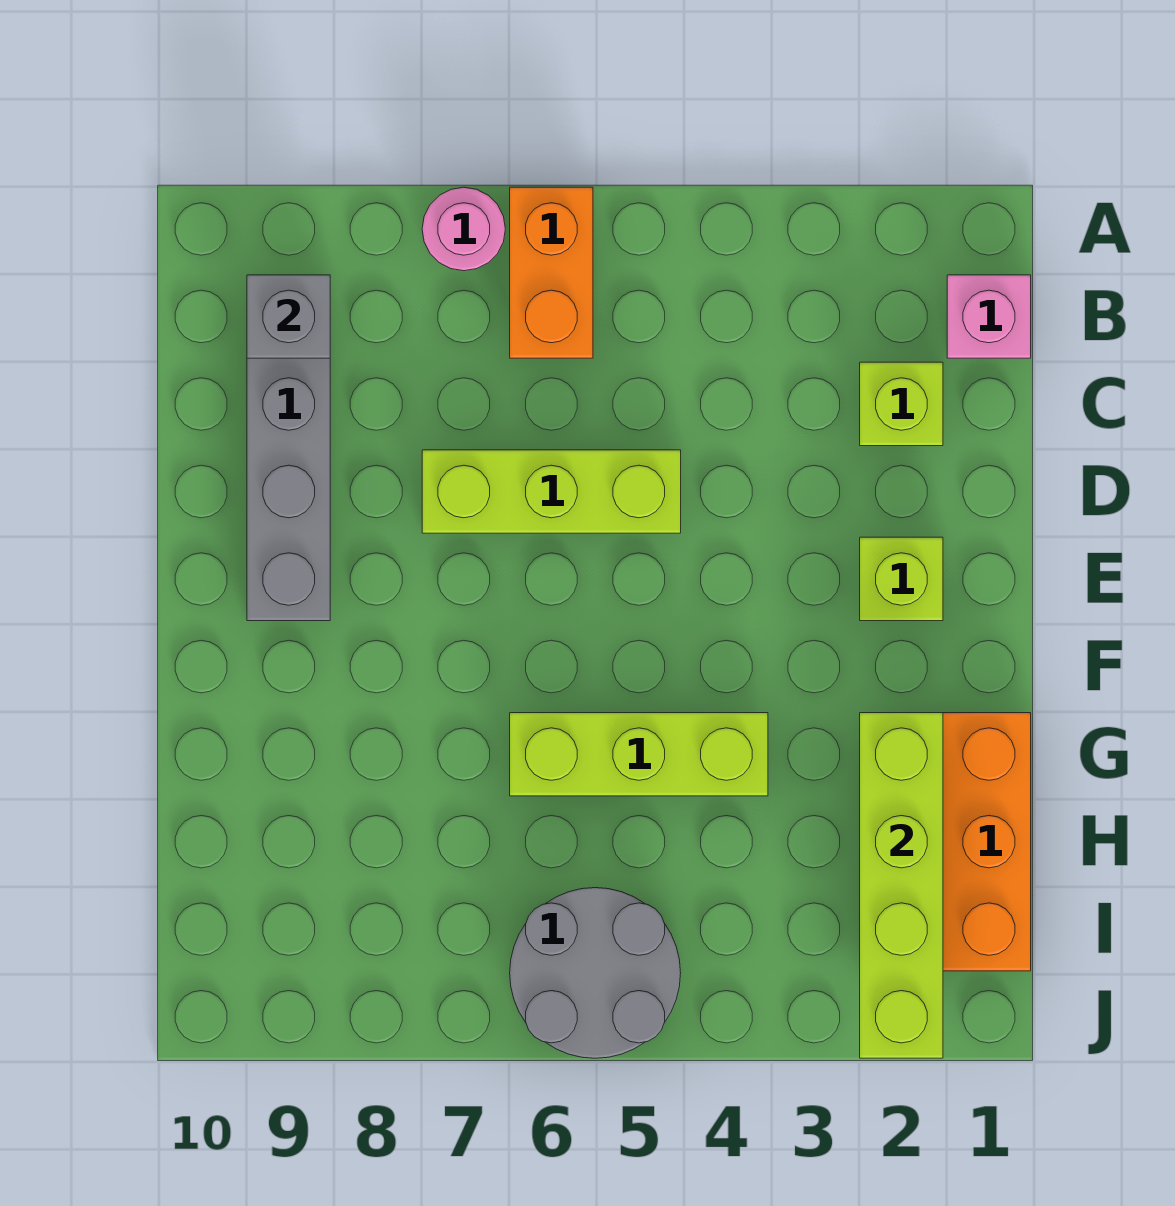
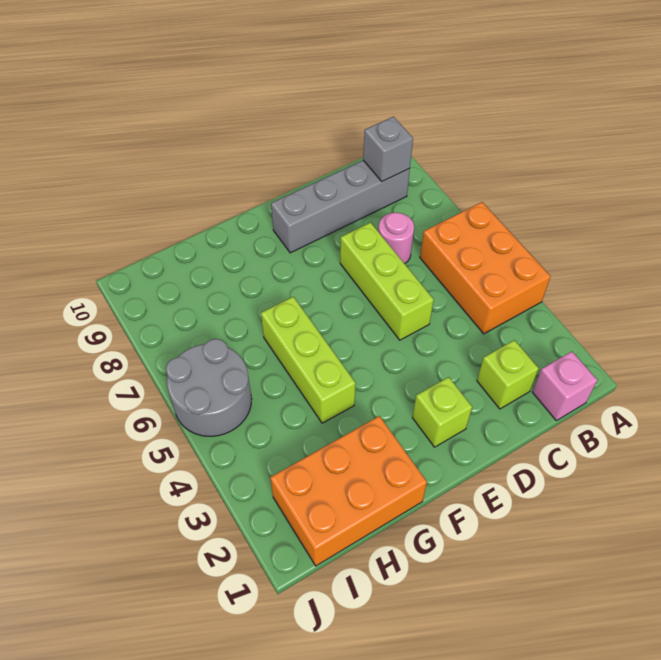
orange brick A6:B6 level 1 -> orange brick A4:B6 level 1
pink round brick A7 level 1 -> pink round brick C7 level 1
lime brick G2:J2 level 2 -> none

